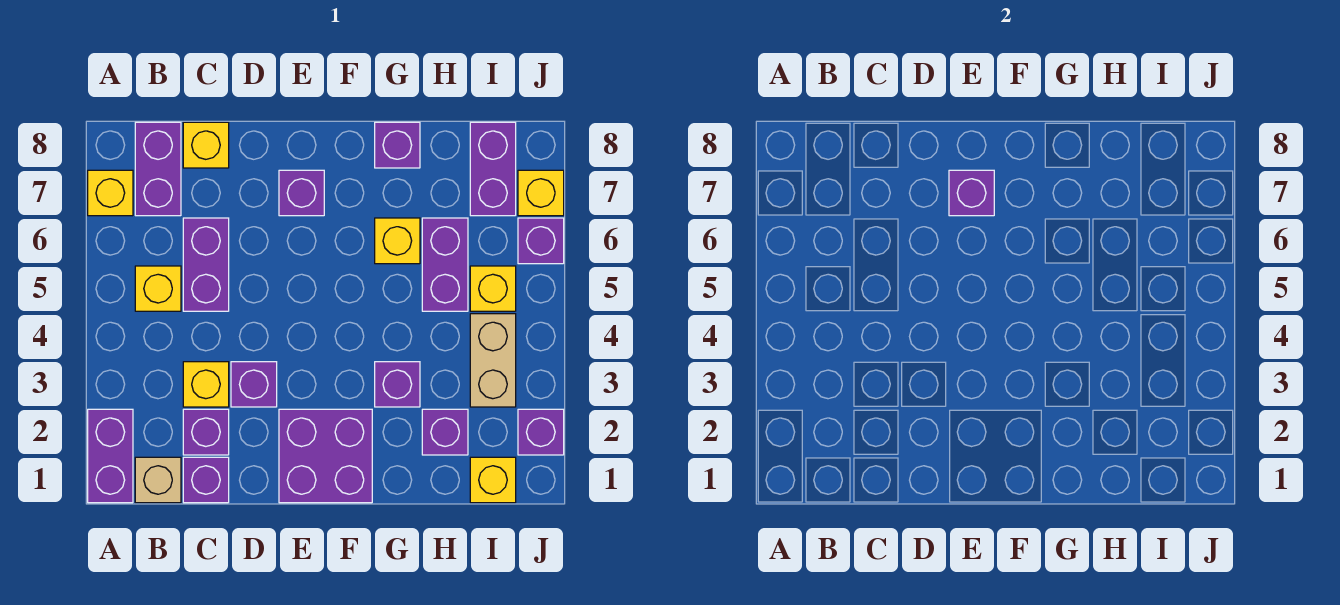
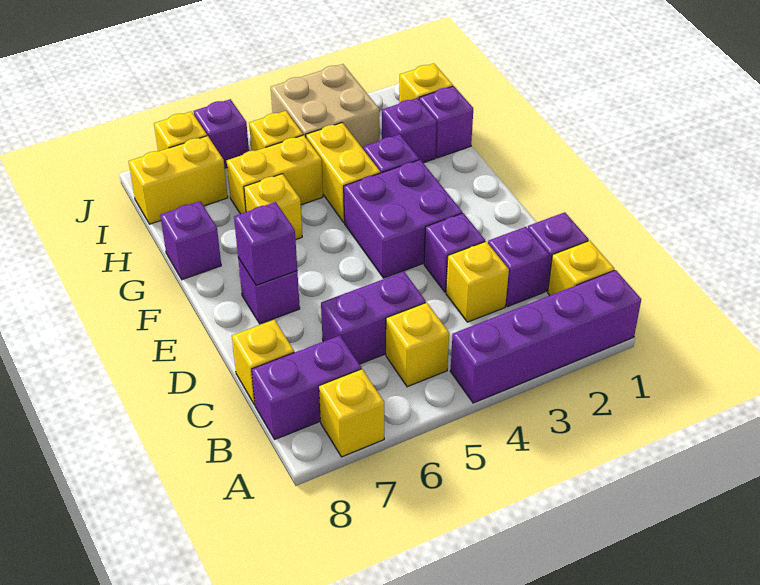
purple brick A1:A2 level 1 -> purple brick A1:A4 level 1
tan brick B1 level 1 -> yellow brick B1 level 1
purple brick E1:F2 level 1 -> purple brick E3:F4 level 1
none -> yellow brick G4:H4 level 1
purple brick H5:H6 level 1 -> yellow brick H5:H6 level 1
tan brick I3:I4 level 1 -> tan brick I3:J4 level 1
purple brick I7:I8 level 1 -> yellow brick I7:I8 level 1
purple brick J2 level 1 -> purple brick H1 level 1

